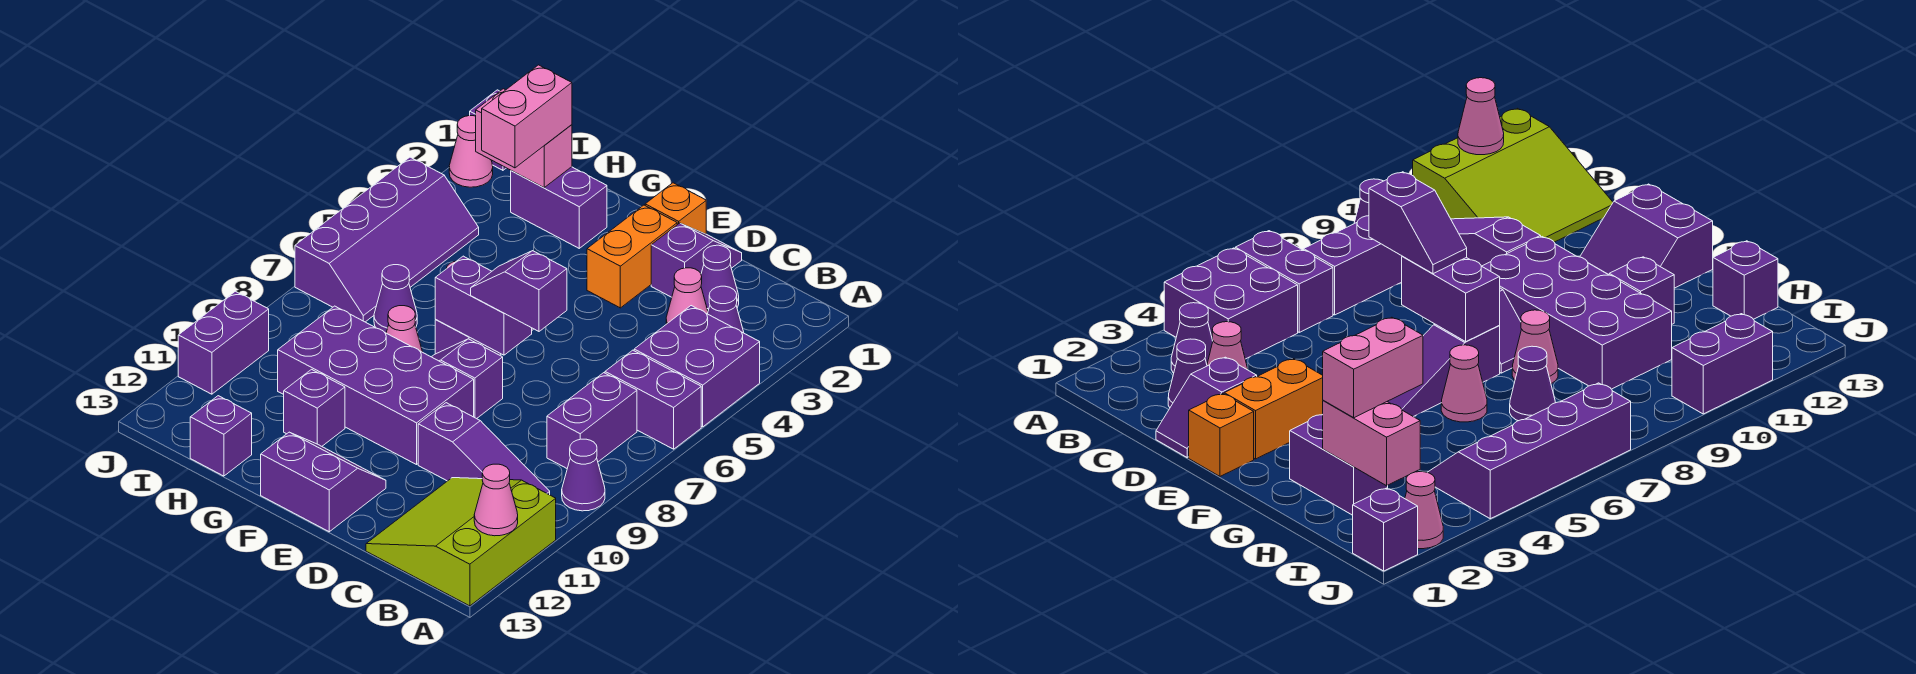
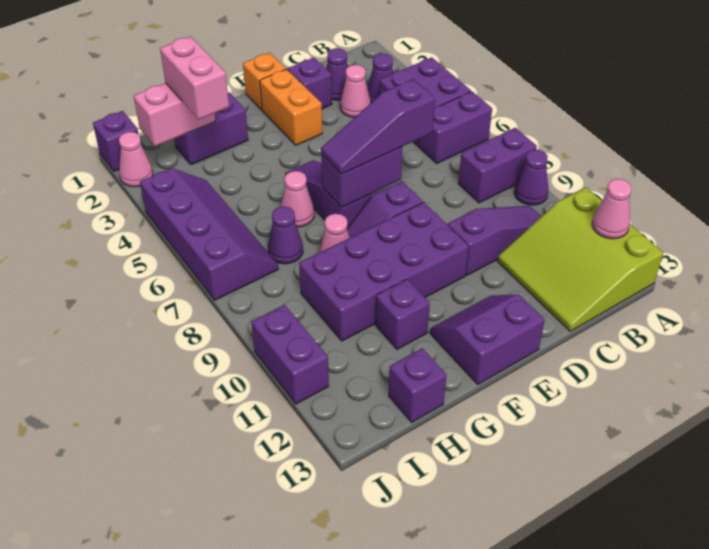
purple brick B7:B8 level 1 -> purple brick A8:B8 level 1
purple slope D7:E7 level 3 top D -> purple slope D7:F7 level 3 top D

